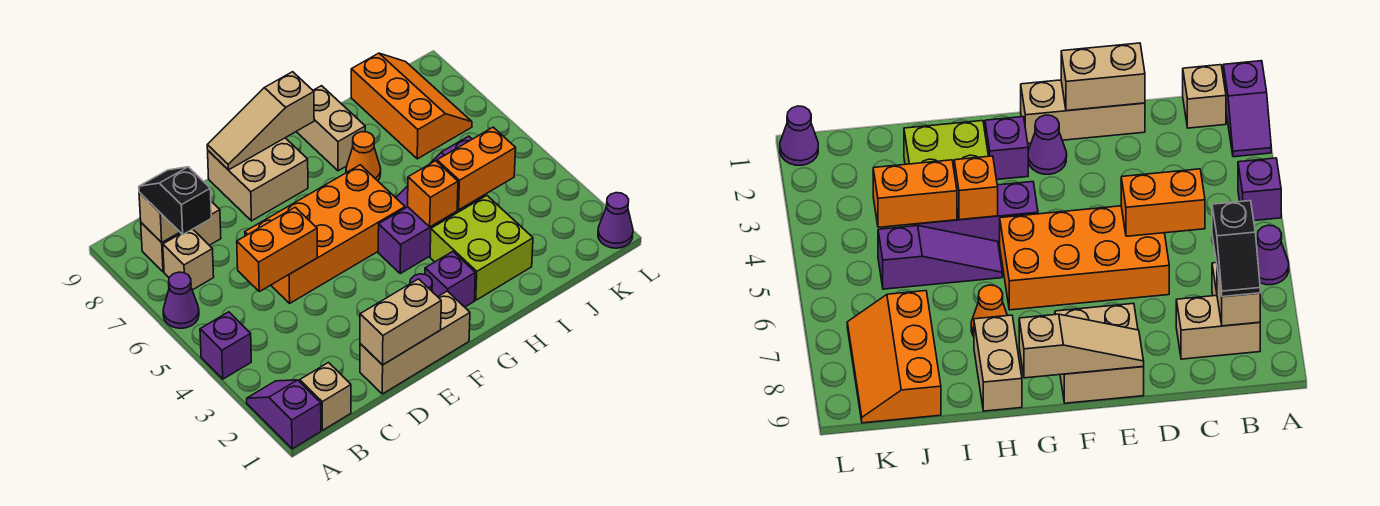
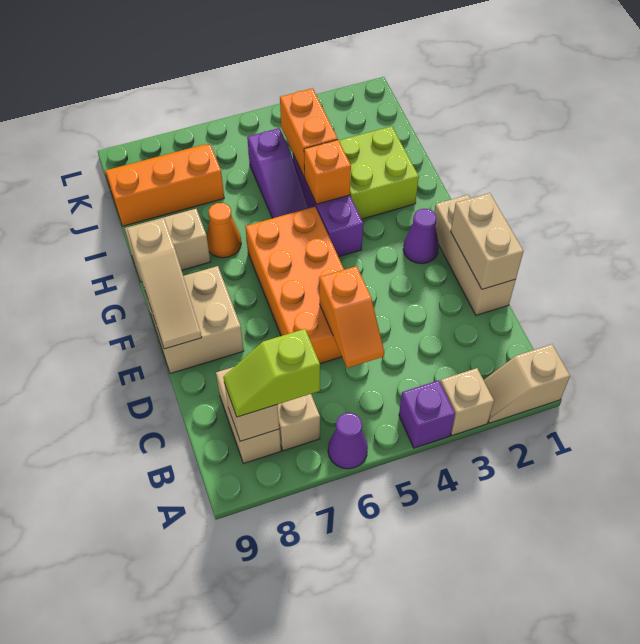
purple slope A1:A2 level 1 top 1 -> tan slope A1:A2 level 1 top 1
tan brick B1 level 1 -> tan brick A3 level 1
black slope B7:B8 level 3 top 7 -> lime slope B7:B8 level 3 top 7
orange brick C5:D5 level 2 -> orange slope C5:D5 level 2 top D
purple brick G2 level 1 -> none
purple cone L1 level 1 -> none

